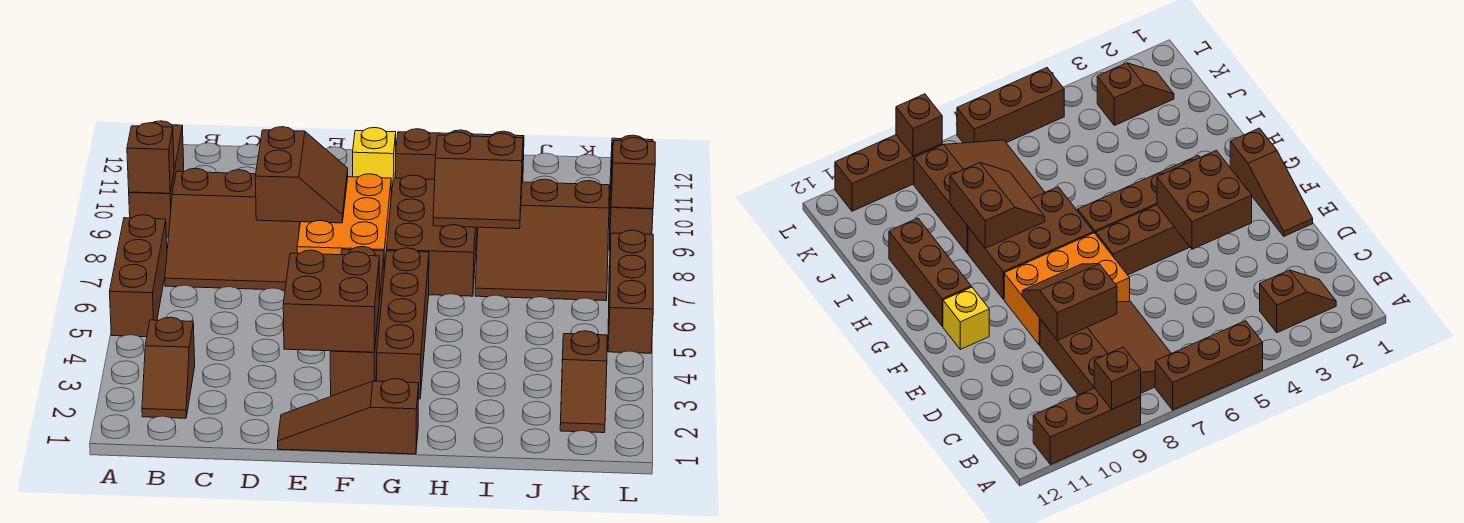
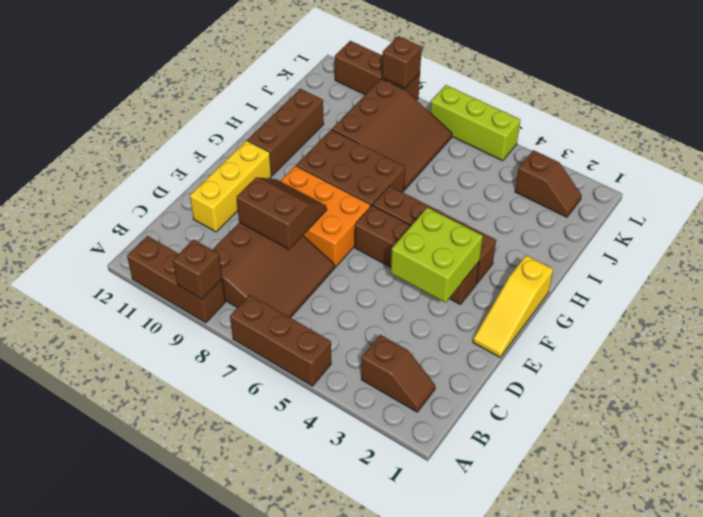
brown slope E1:G1 level 1 top G -> yellow slope E1:G1 level 1 top G
brown brick E3:F4 level 2 -> lime brick E3:F4 level 2
yellow brick F11 level 1 -> yellow brick D11:F11 level 1
brown slope H8:I9 level 2 top 9 -> none
brown brick L5:L7 level 1 -> lime brick L5:L7 level 1

